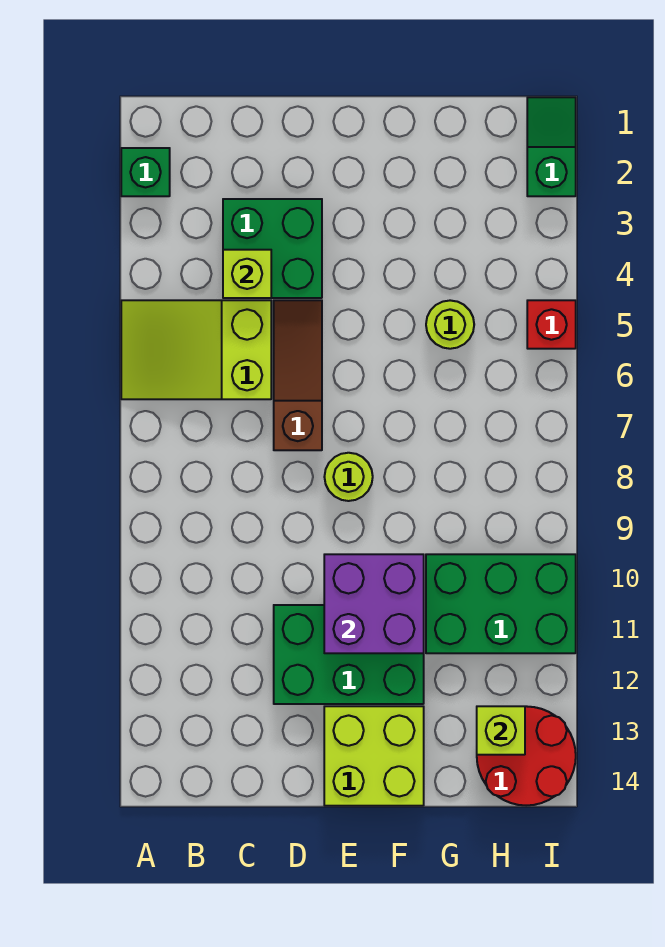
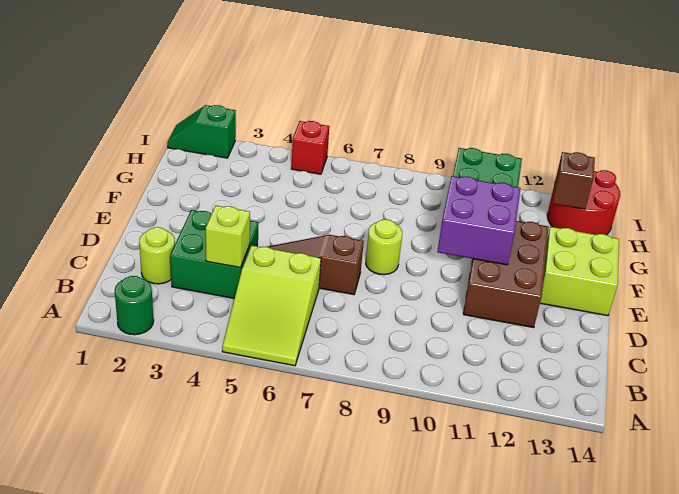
green brick A2 level 1 -> green round brick A2 level 1
green brick D11:F12 level 1 -> brown brick D11:F12 level 1
lime round brick G5 level 1 -> lime round brick C2 level 1
lime brick H13 level 2 -> brown brick H13 level 2

